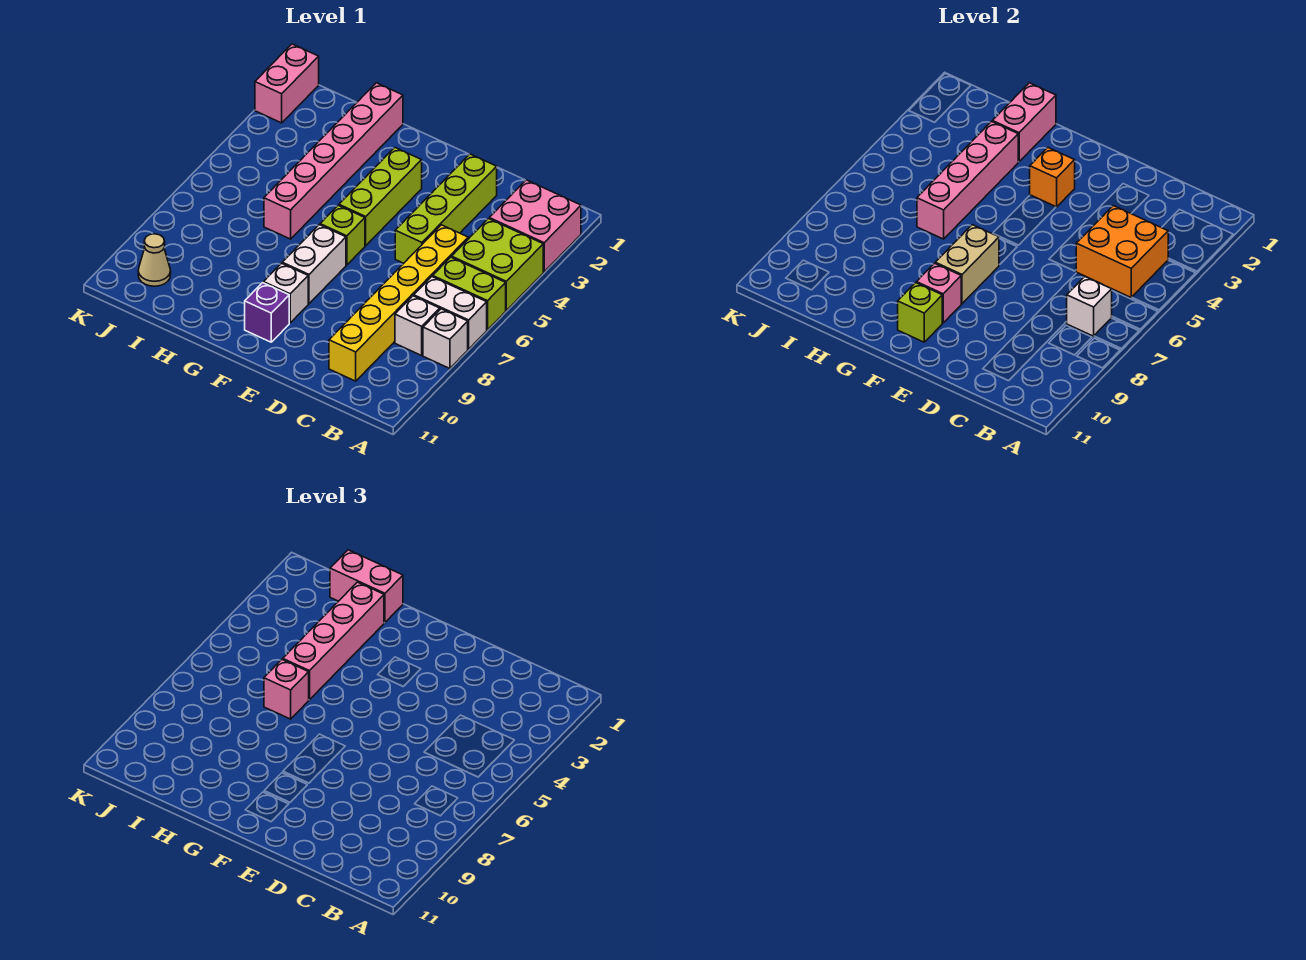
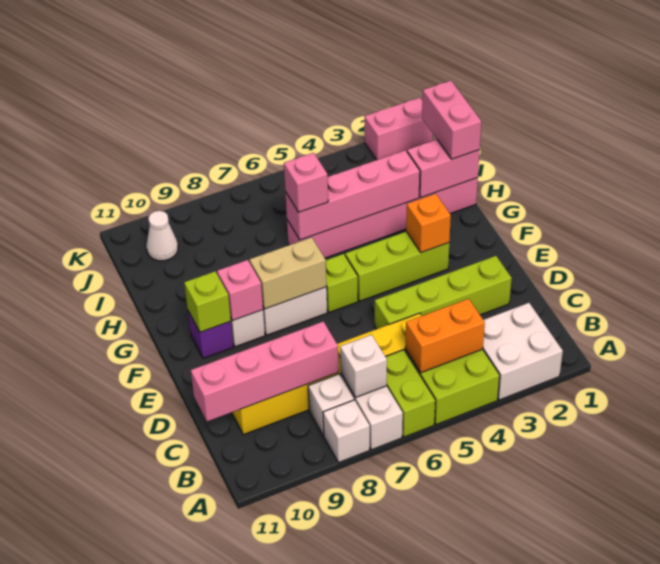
pink brick A2:B3 level 1 -> white brick A2:B3 level 1
orange brick B4:C5 level 2 -> orange brick B4:B5 level 2
pink brick H2:H5 level 3 -> pink brick C8:C11 level 2
tan cone J10 level 1 -> white cone J10 level 1

